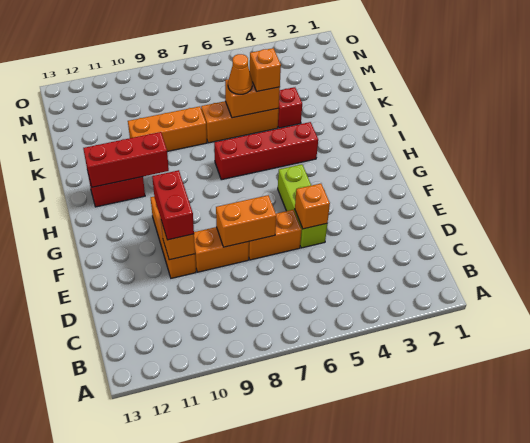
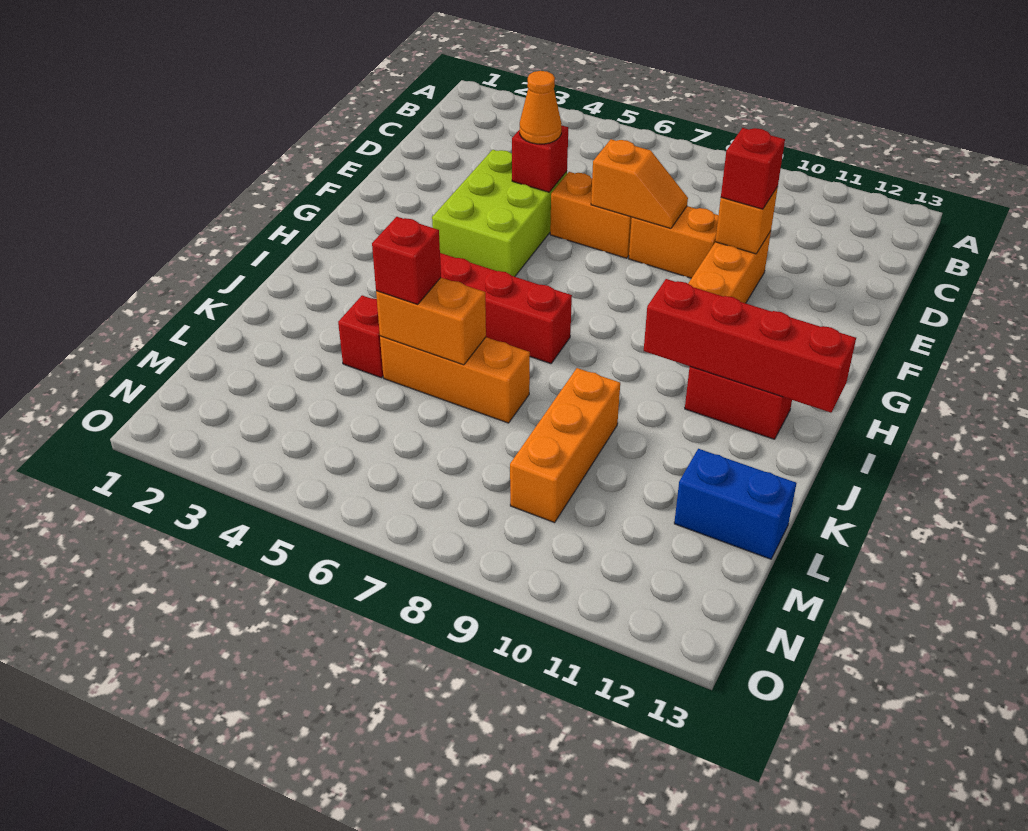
lime brick E5:G5 level 1 -> lime brick E4:G5 level 1
orange brick E5 level 2 -> red brick E5 level 2
orange brick E7:E8 level 2 -> orange slope E7:E8 level 2 top 7
red brick E10:F10 level 3 -> red brick E10 level 3
red brick I10:I12 level 2 -> red brick I10:I13 level 2
orange brick K5 level 3 -> red brick K5 level 3
orange cone K6 level 3 -> orange cone E5 level 3
orange brick K8:K10 level 1 -> orange brick K9:M9 level 1
none -> blue brick L12:L13 level 1

